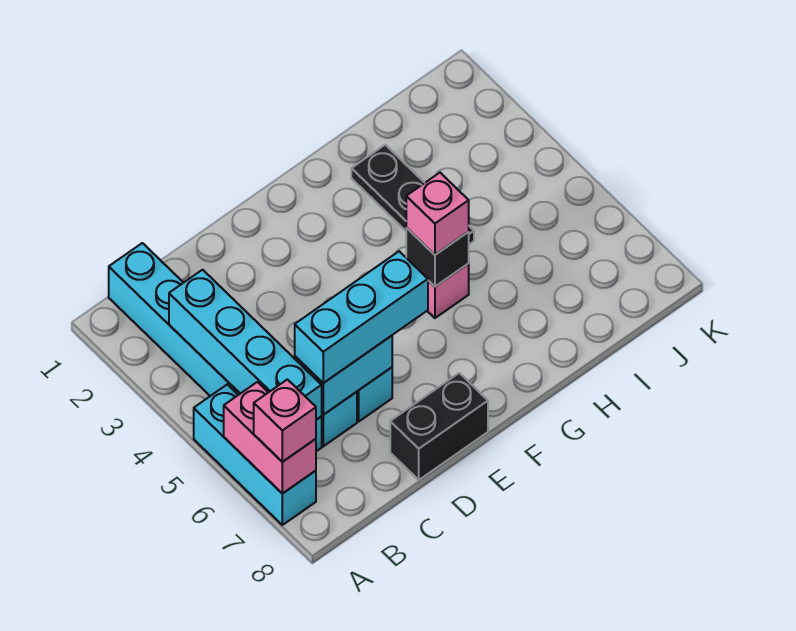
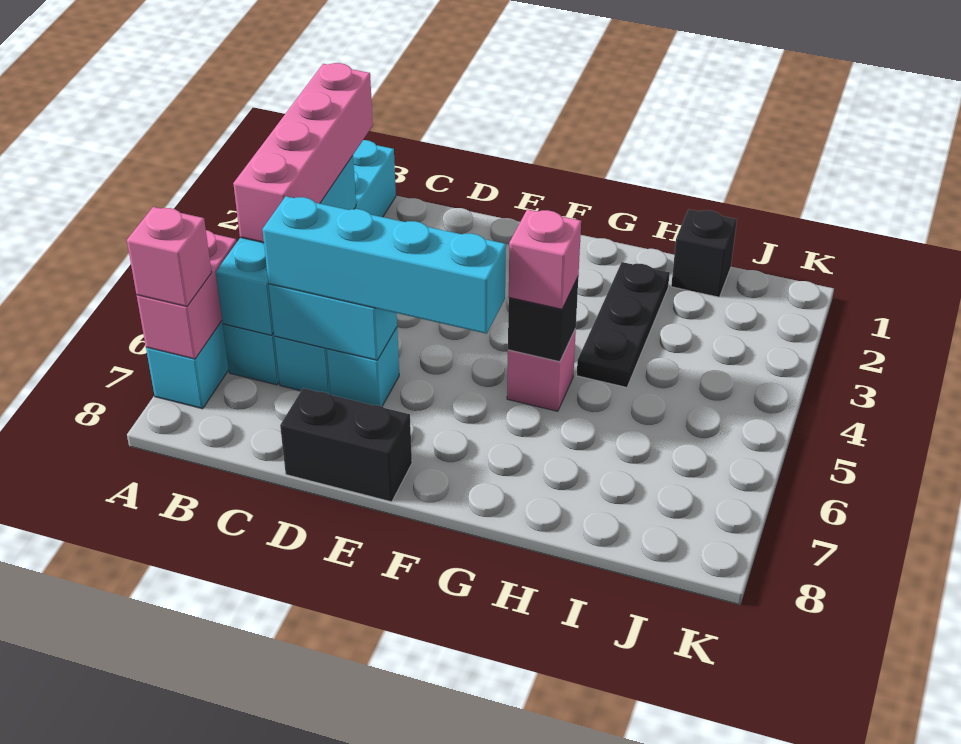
none -> pink brick B2:B5 level 3
cyan brick C6:E6 level 3 -> cyan brick C6:F6 level 3
none -> black brick I1 level 1

